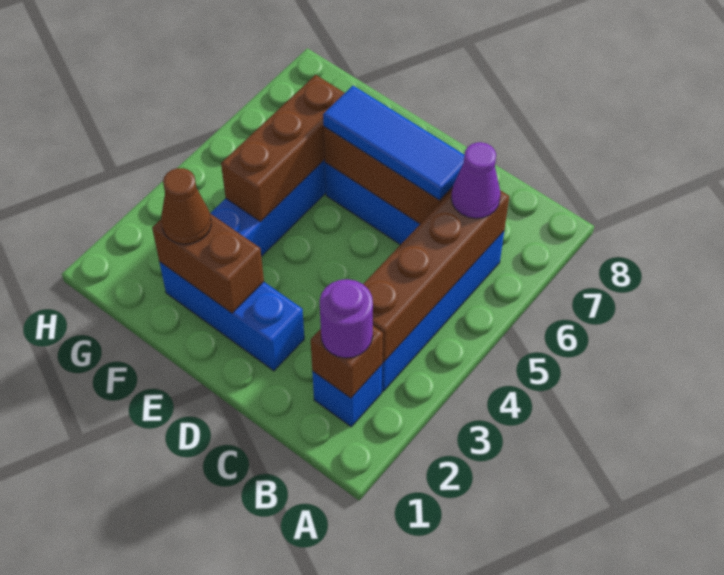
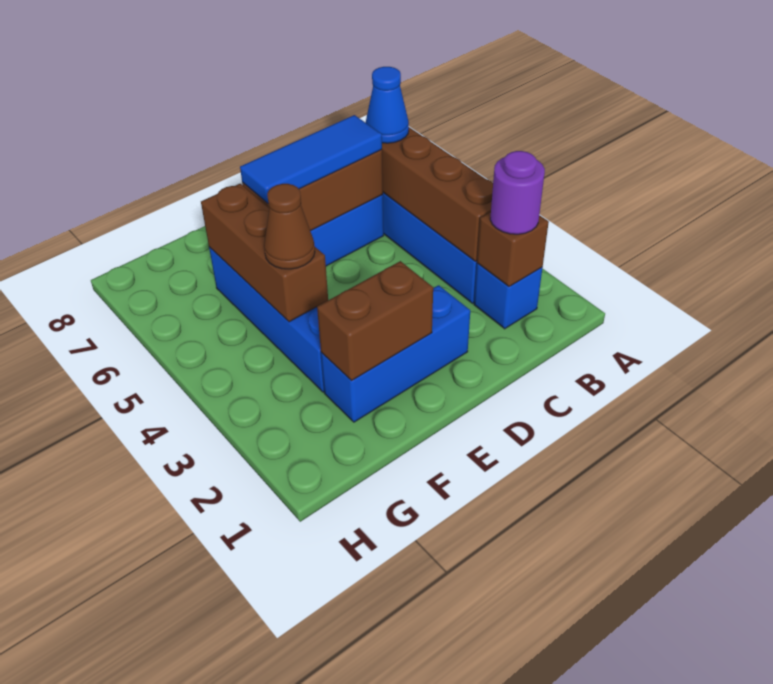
purple cone B6 level 3 -> blue cone B6 level 3
brown cone F2 level 3 -> brown cone F4 level 3

